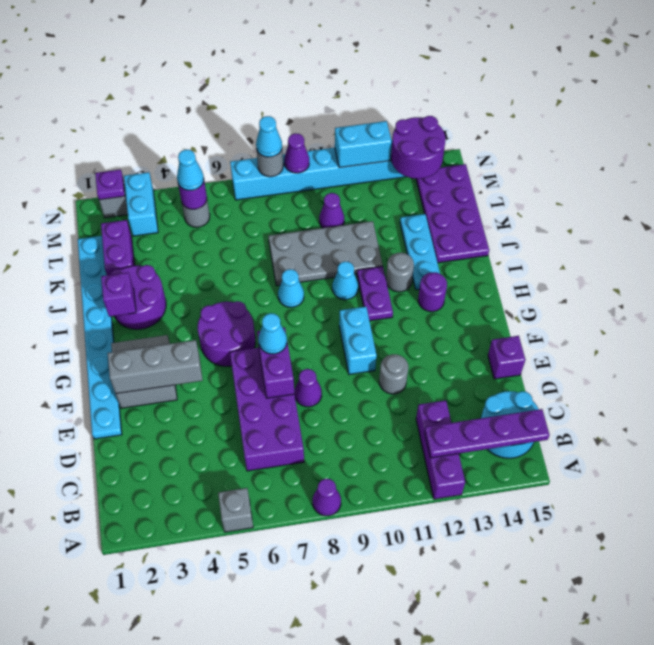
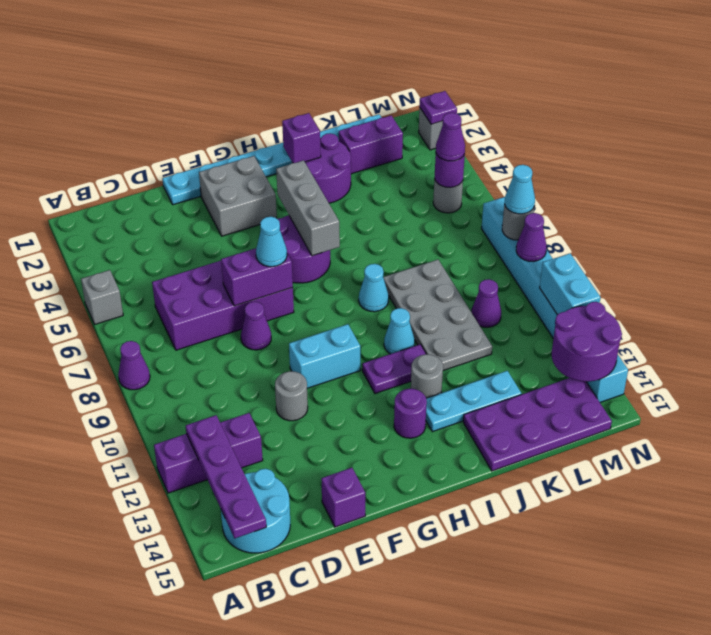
grey brick F2:F4 level 2 -> grey brick H4:H6 level 2
cyan brick M3:N3 level 1 -> none
cyan cone M5 level 3 -> purple cone M5 level 3

